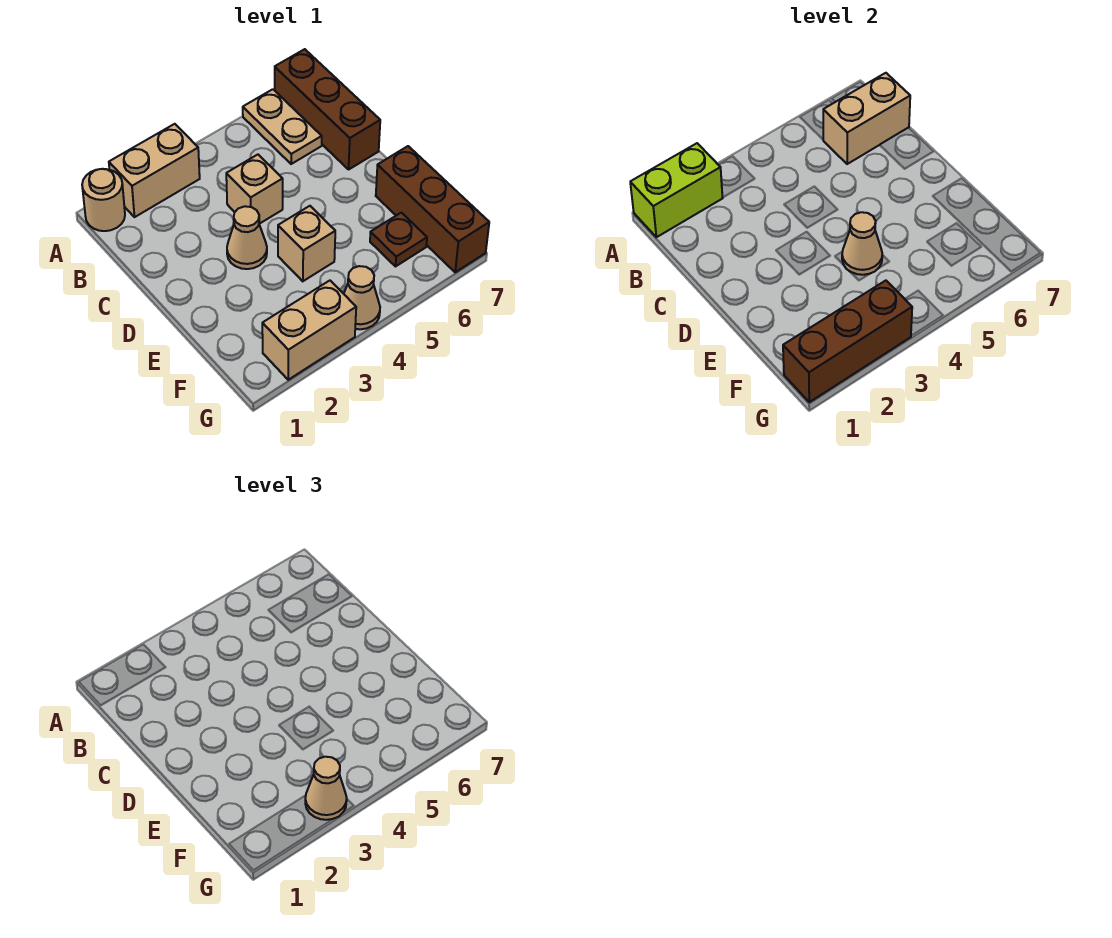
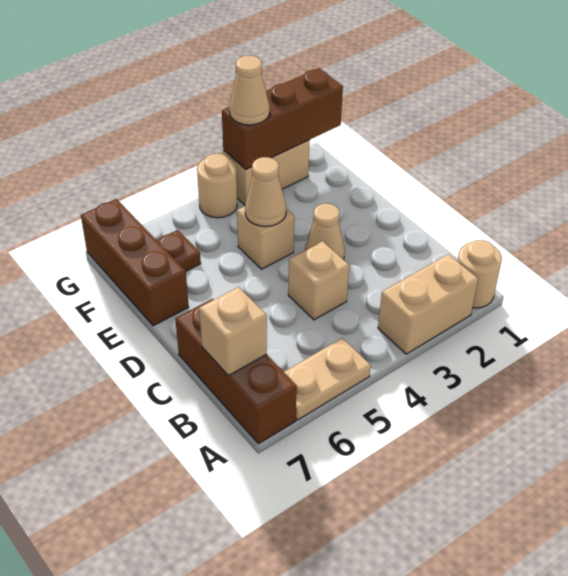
lime brick A1:A2 level 2 -> none
tan plate A6:B6 level 1 -> tan plate A5:A6 level 1
tan brick B6:B7 level 2 -> tan brick B7 level 2
tan cone G4 level 1 -> tan round brick G4 level 1

